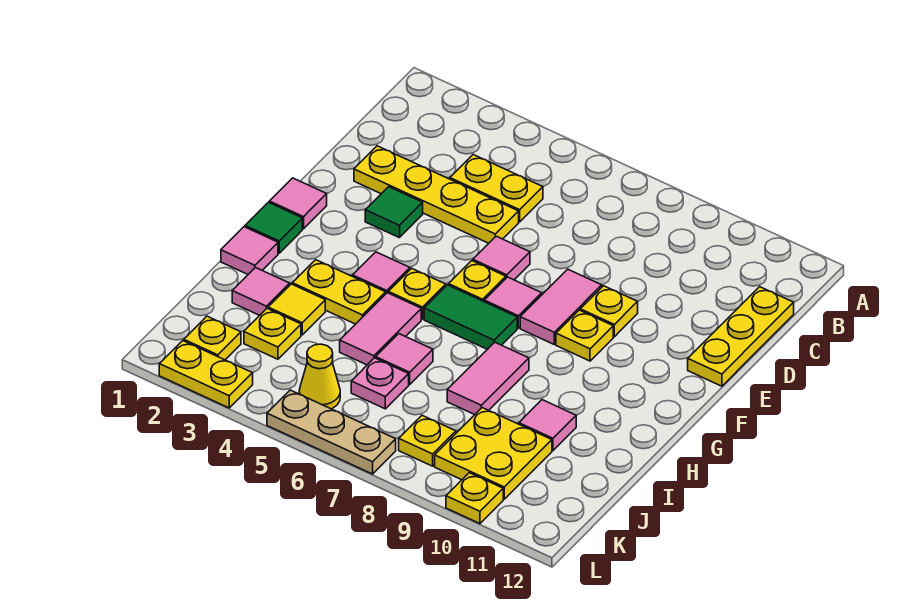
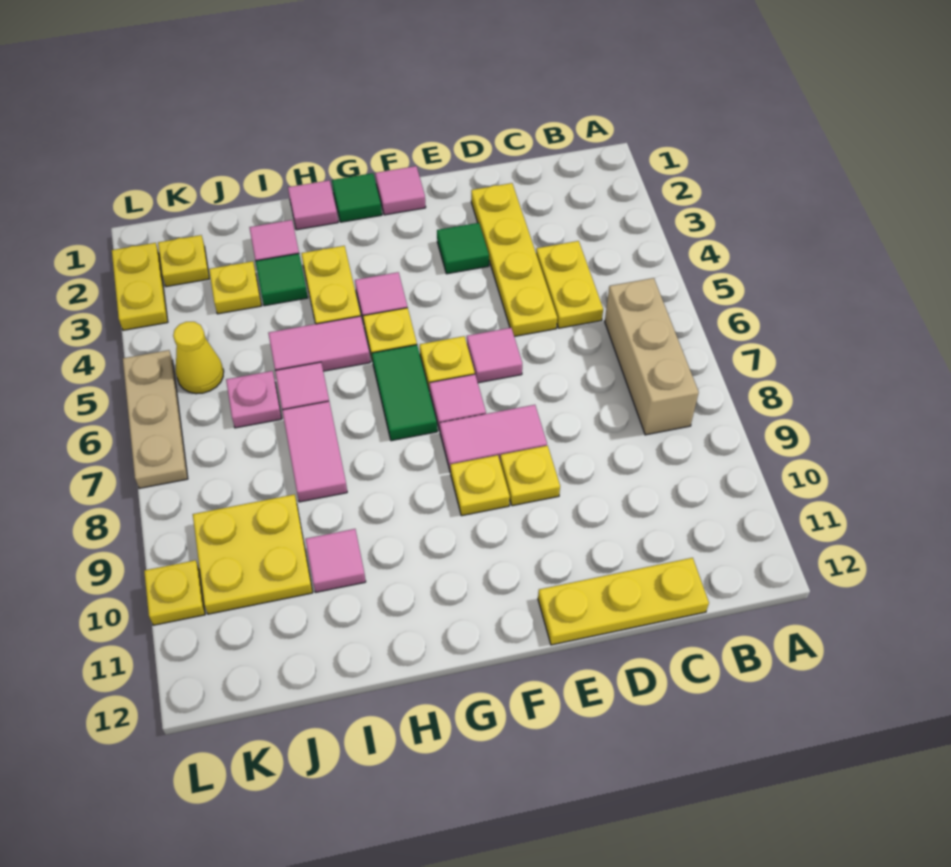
none -> tan brick B6:B8 level 1
pink tile H8:I8 level 1 -> pink tile I7:I8 level 1
yellow tile I3 level 1 -> green tile I3 level 1
yellow plate K8 level 1 -> none

